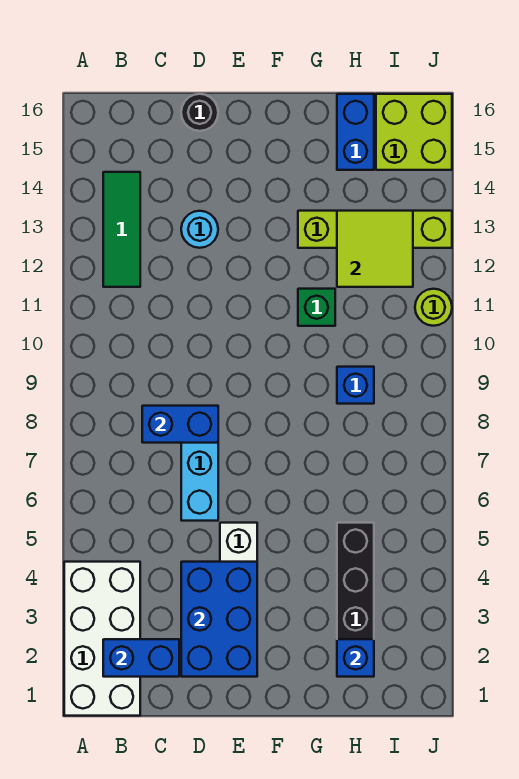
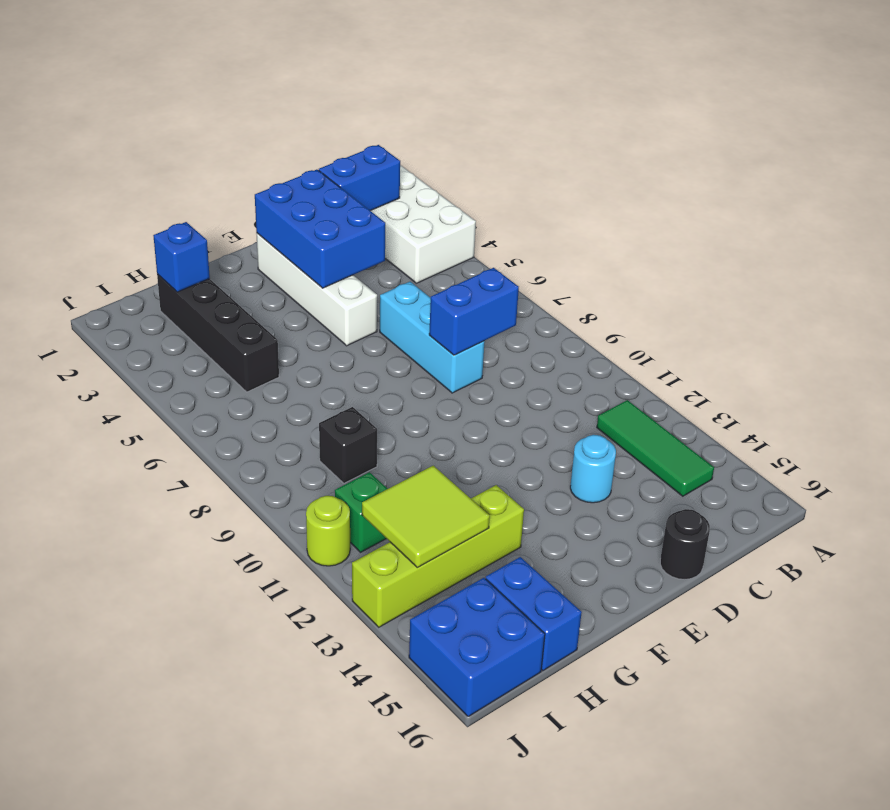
green brick G11 level 1 -> green brick I11 level 1
blue brick H9 level 1 -> black brick H9 level 1
lime brick I15:J16 level 1 -> blue brick I15:J16 level 1

